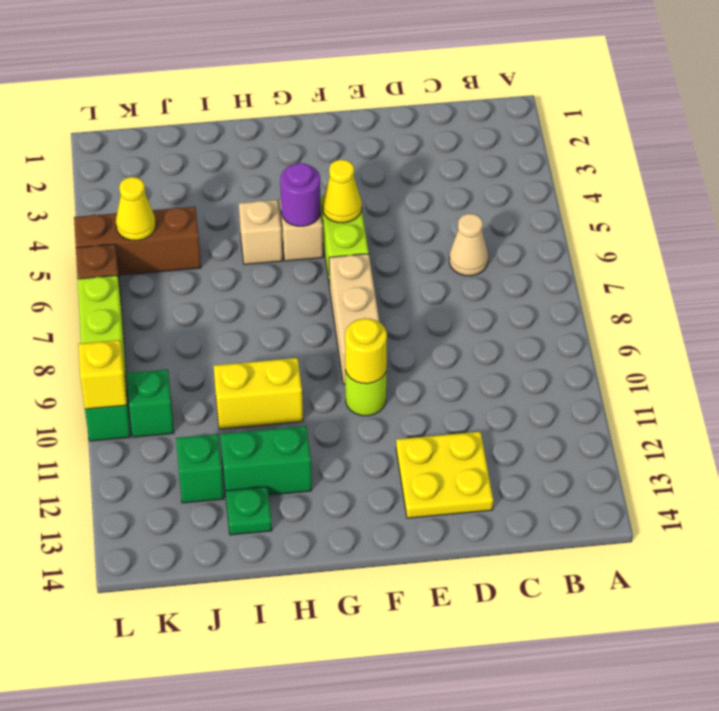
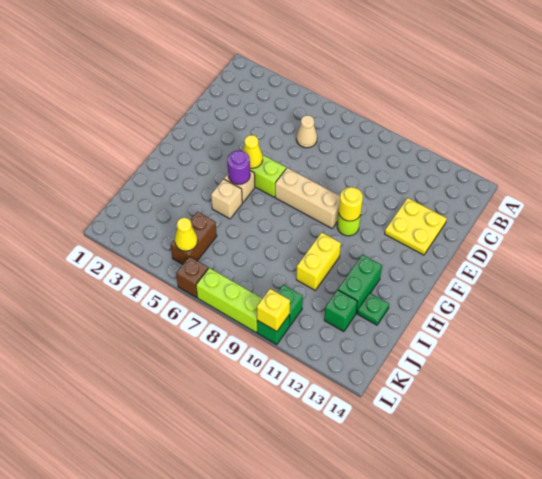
brown brick J5:L5 level 1 -> brown brick J5:K5 level 1

